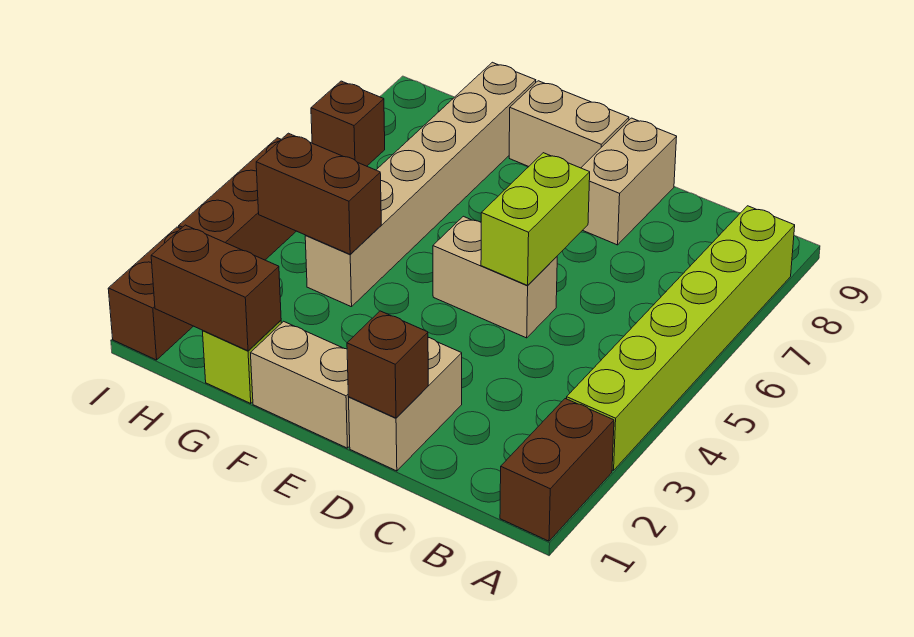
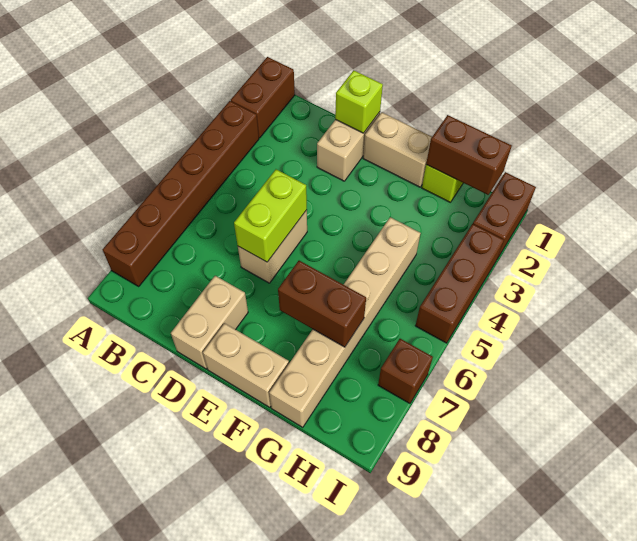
lime brick A3:A8 level 1 -> brown brick A3:A8 level 1
brown brick D1 level 2 -> lime brick D1 level 2
tan brick D5:E5 level 1 -> tan brick D5:D6 level 1
brown brick G4:H4 level 2 -> brown brick F7:G7 level 2

